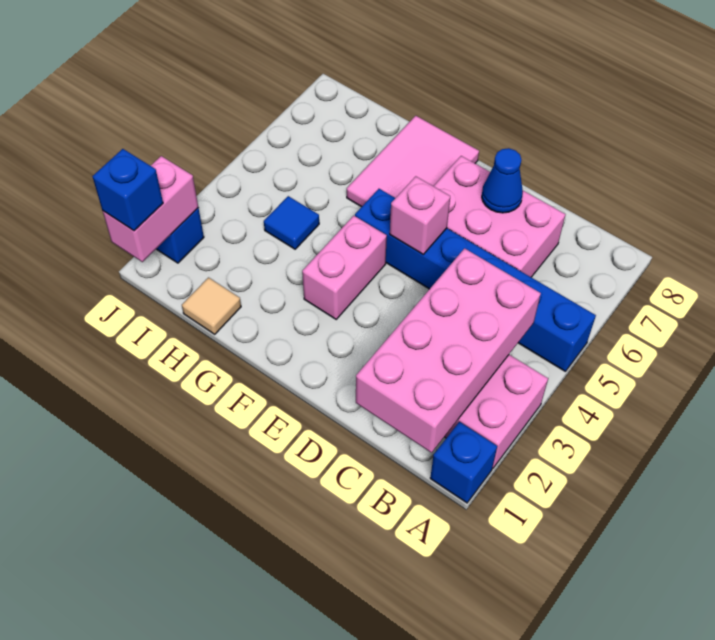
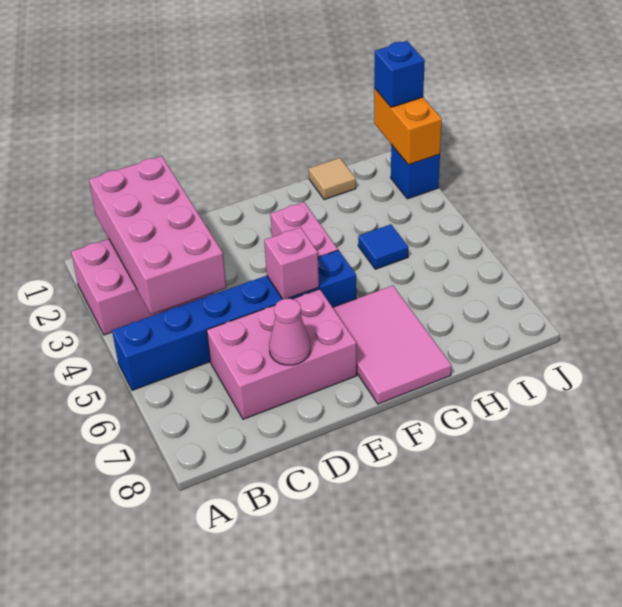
blue brick A1 level 1 -> none
blue cone D7 level 2 -> pink cone D7 level 2
pink brick J1:J2 level 2 -> orange brick J1:J2 level 2

